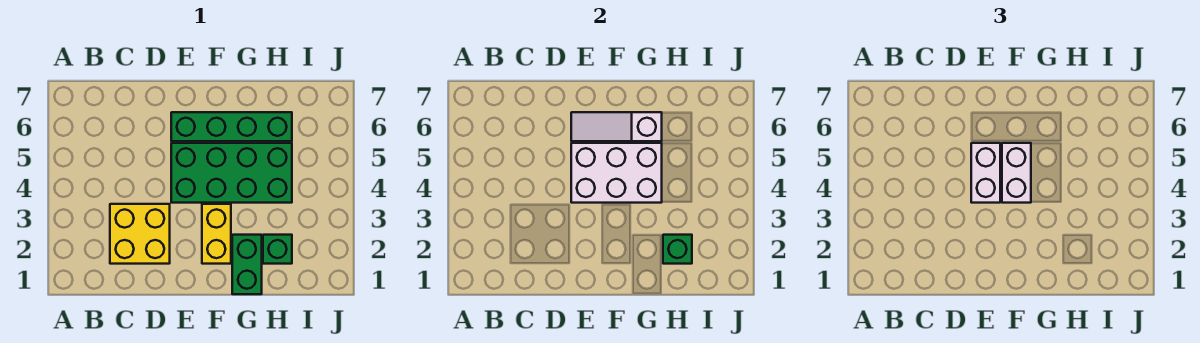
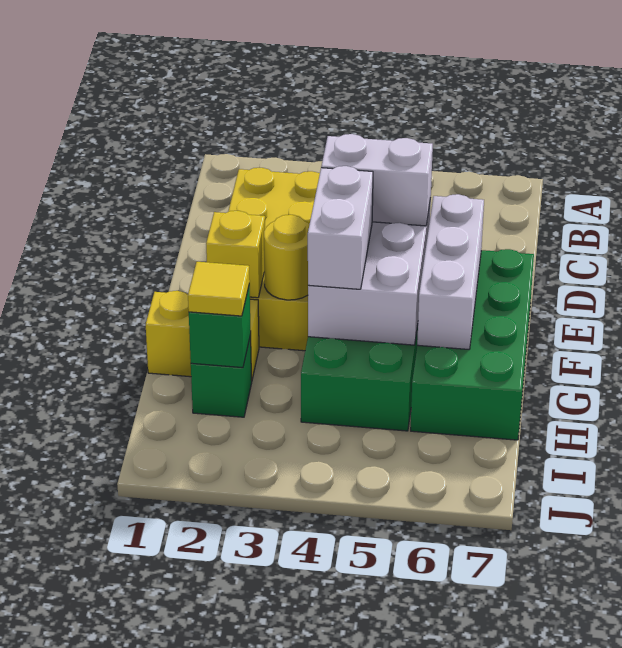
green brick E6:H6 level 1 -> green brick E6:H7 level 1
white slope E6:G6 level 2 top G -> white brick E6:G6 level 2
none -> yellow brick F2 level 2
none -> yellow round brick F3 level 2
white brick F4:F5 level 3 -> white brick F4:G4 level 3
green brick G1:G2 level 1 -> yellow brick G1:G2 level 1
none -> yellow tile H2 level 3

